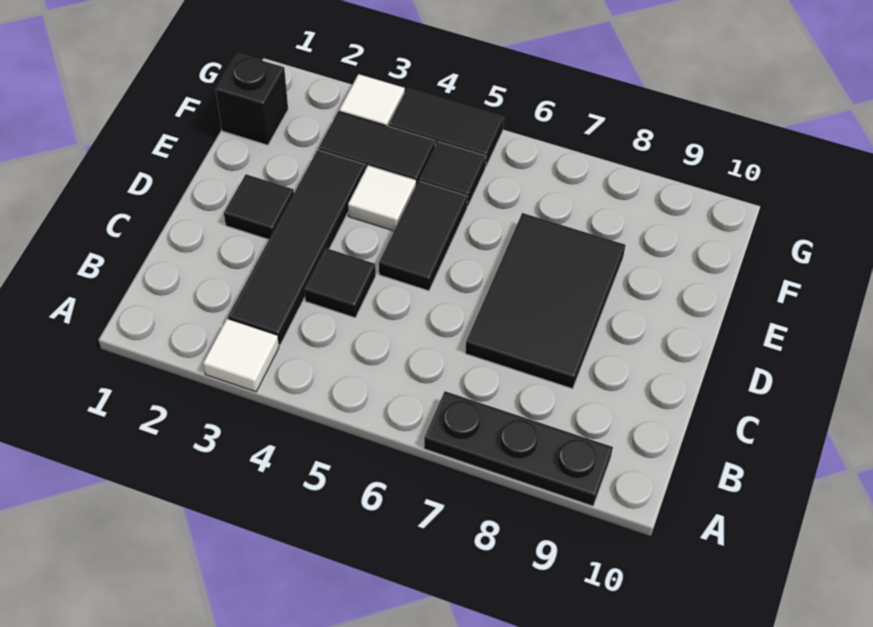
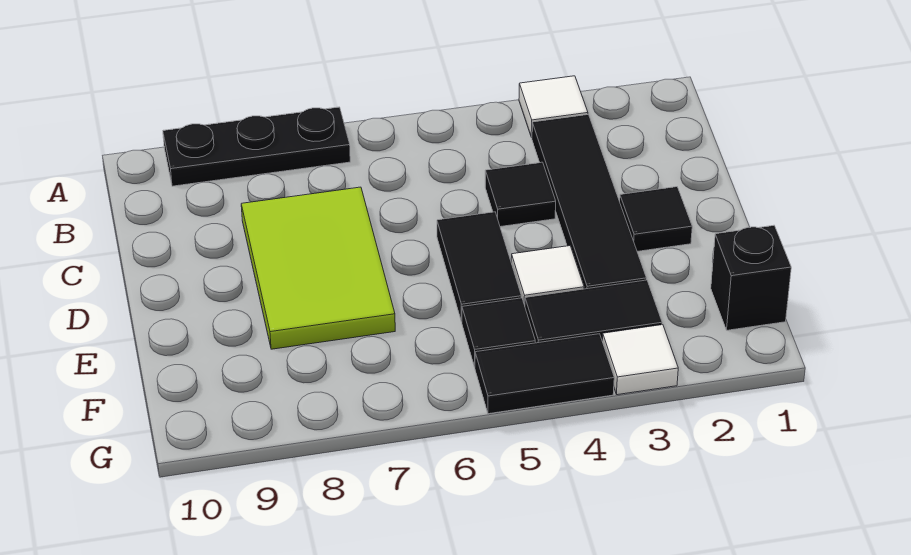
black tile C7:E8 level 1 -> lime tile C7:E8 level 1

